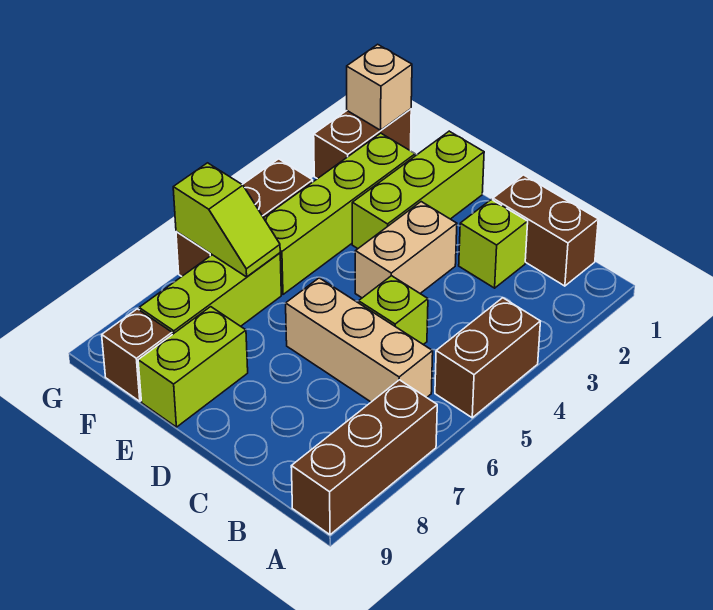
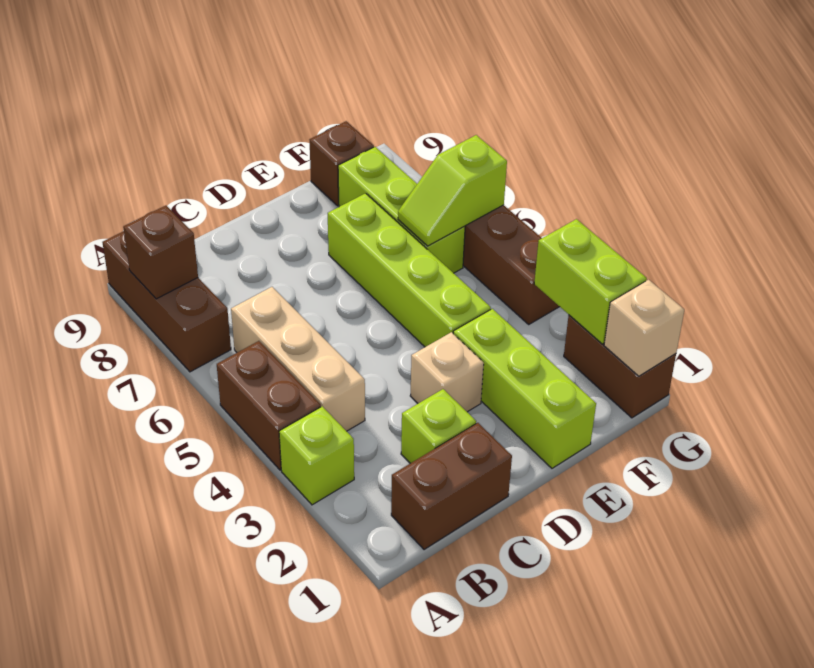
none -> brown brick A8 level 2
tan brick B6:D6 level 1 -> tan brick B4:B6 level 1
lime brick C5 level 1 -> lime brick A3 level 1
tan brick D3:D4 level 1 -> tan brick D3 level 1
lime brick E8:E9 level 1 -> lime brick G2:G3 level 2
lime brick F2:F5 level 1 -> lime brick E4:E7 level 1

